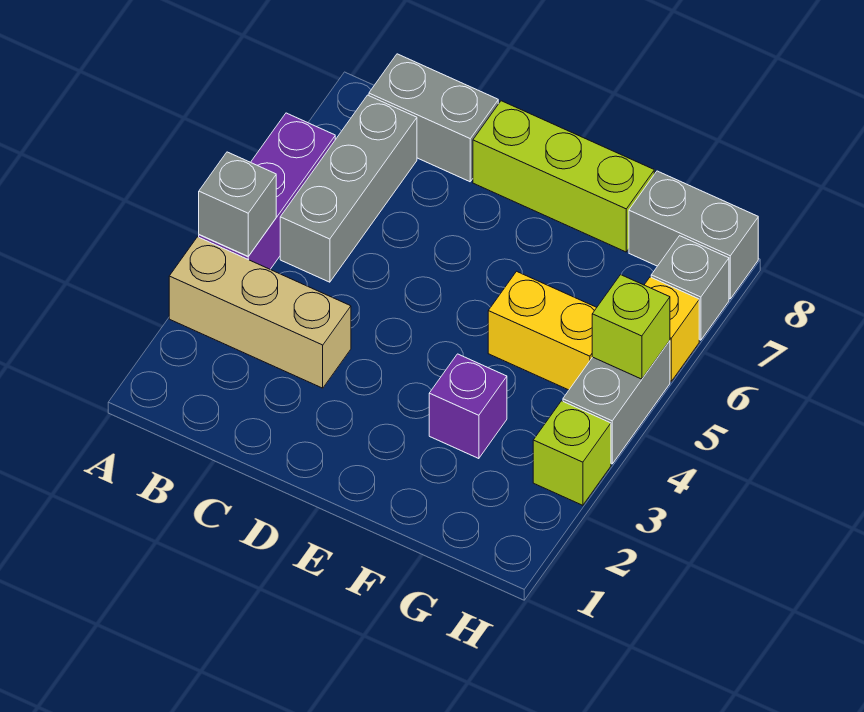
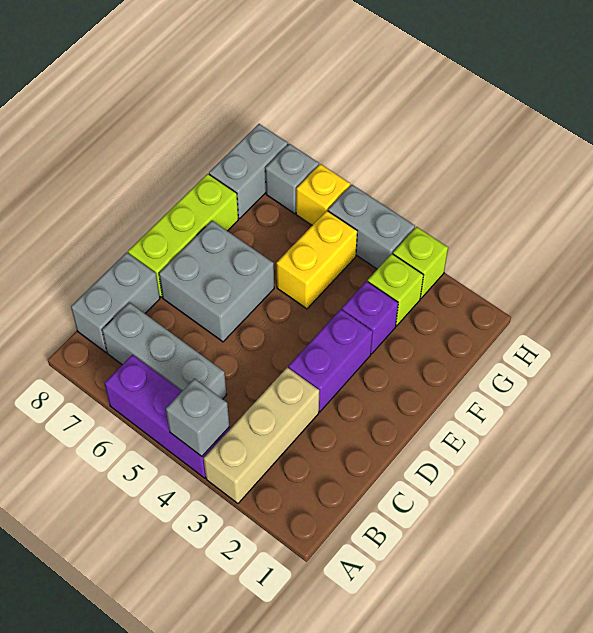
none -> purple brick D3:E3 level 1
none -> grey brick D6:E7 level 1
lime brick H5 level 2 -> lime brick G3 level 1

